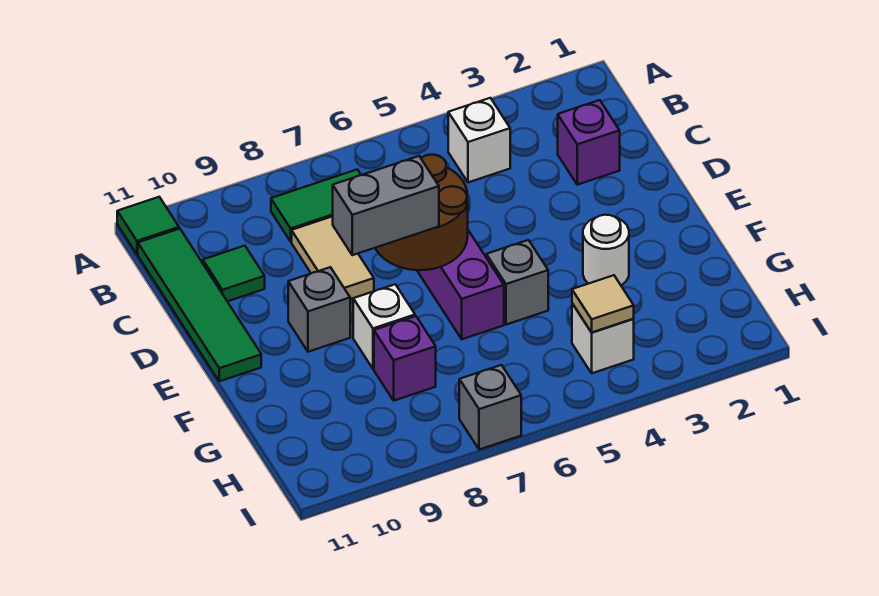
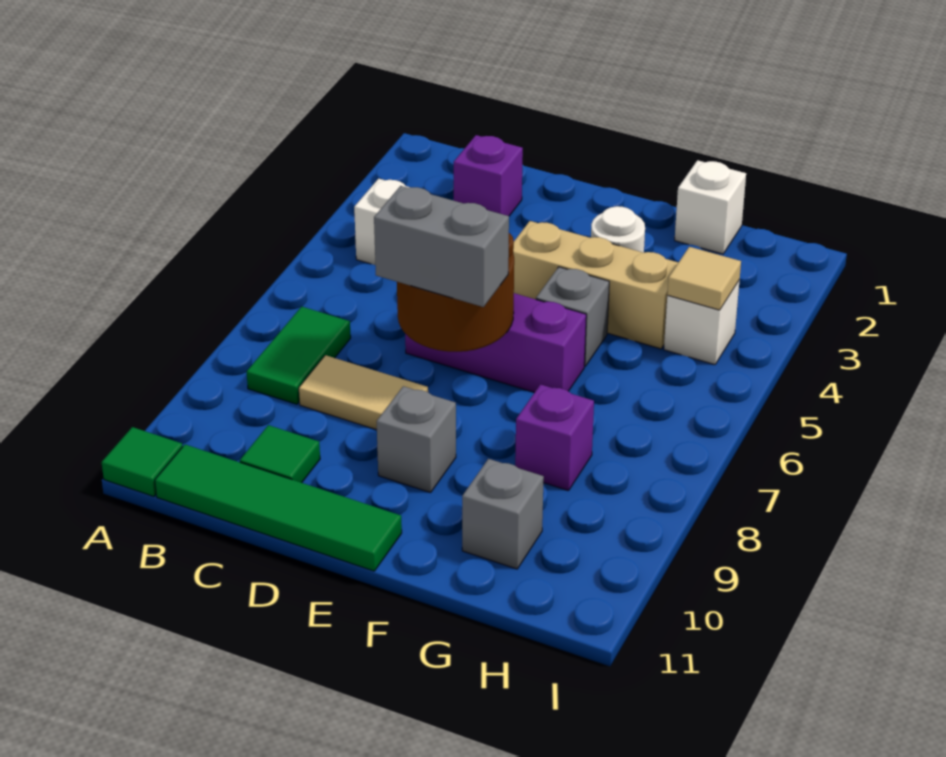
none -> tan brick E4:G4 level 1
grey brick E7:E8 level 3 -> grey brick D7:E7 level 3
white brick F8 level 1 -> white brick G1 level 1
grey brick I7 level 1 -> grey brick G10 level 1

